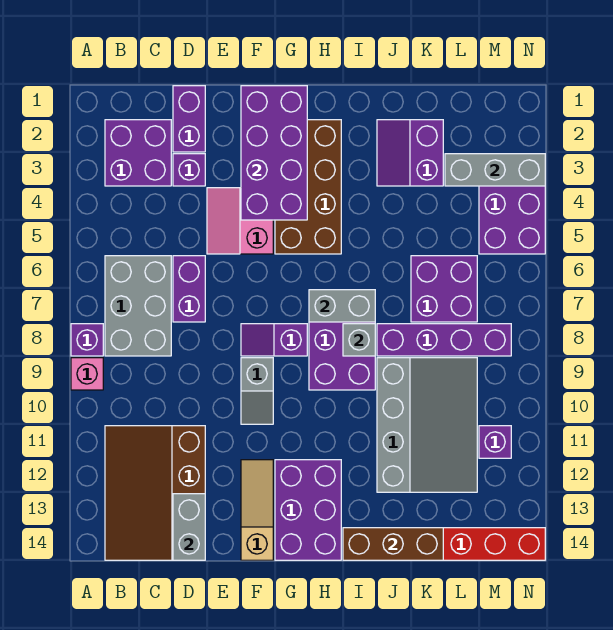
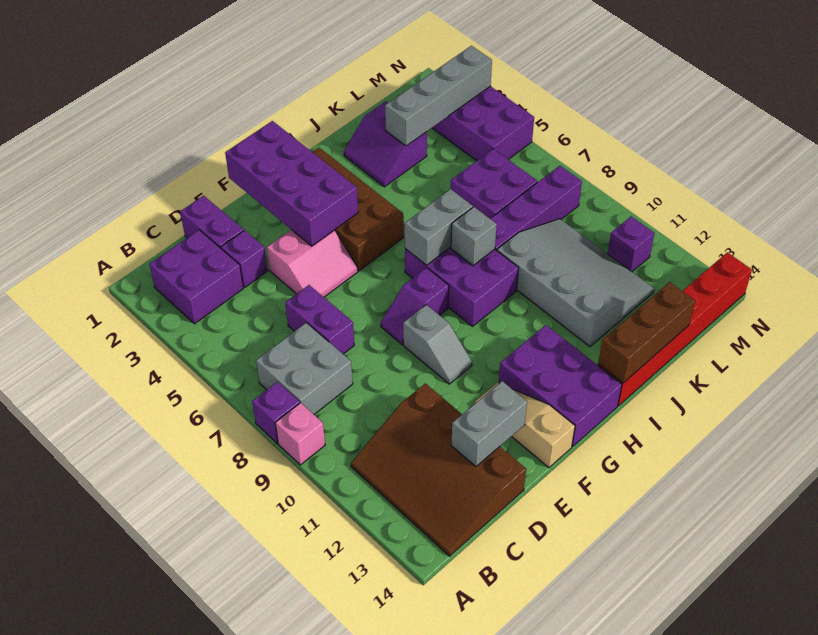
grey brick B6:C8 level 1 -> grey brick B7:C8 level 1
grey brick D13:D14 level 2 -> grey brick D13:E13 level 2
pink slope E4:F5 level 1 top F -> pink slope E4:F5 level 1 top 4
grey brick L3:N3 level 2 -> grey brick K3:N3 level 2

